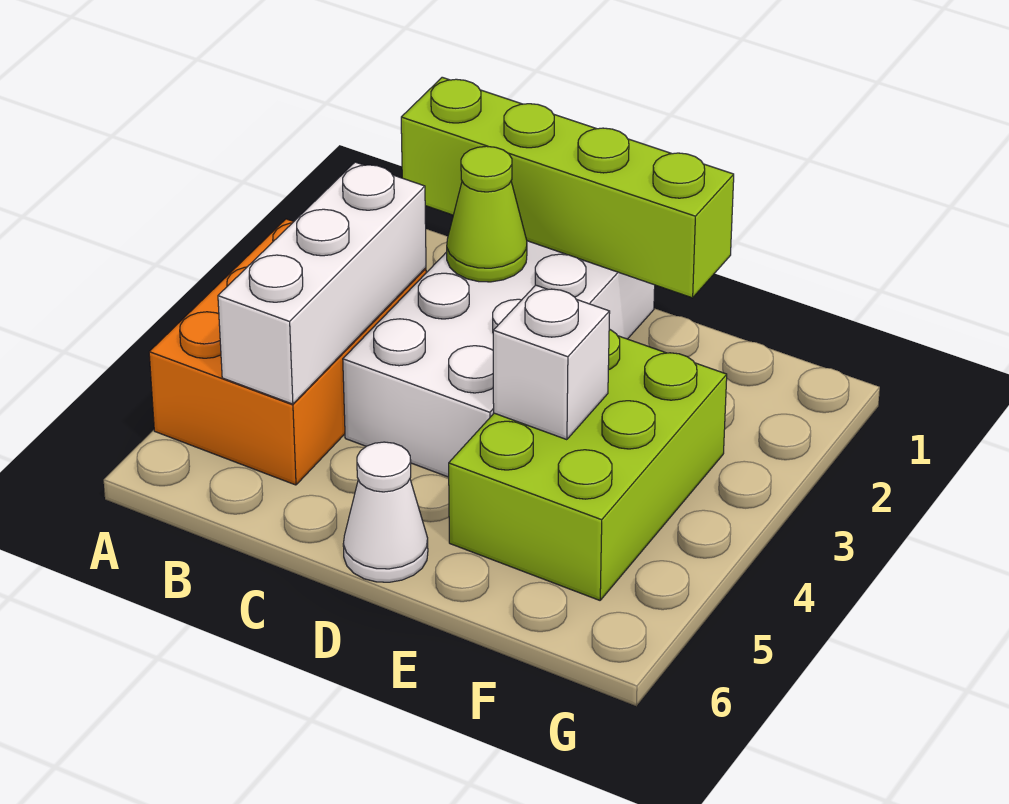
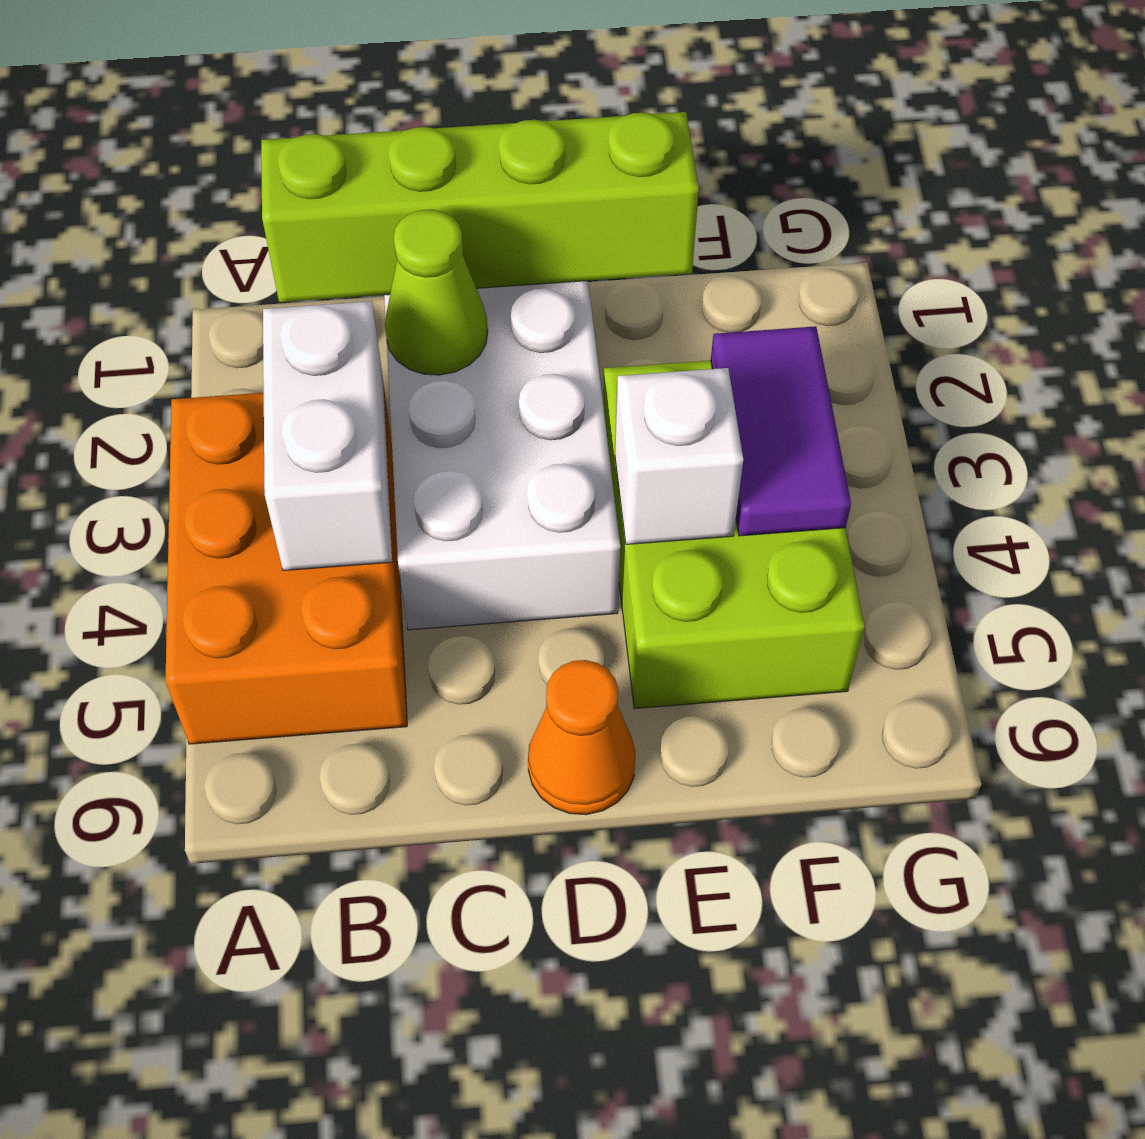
white brick B3:B5 level 2 -> white brick B3:B4 level 2
white cone D6 level 1 -> orange cone D6 level 1
none -> purple tile F3:F4 level 2

